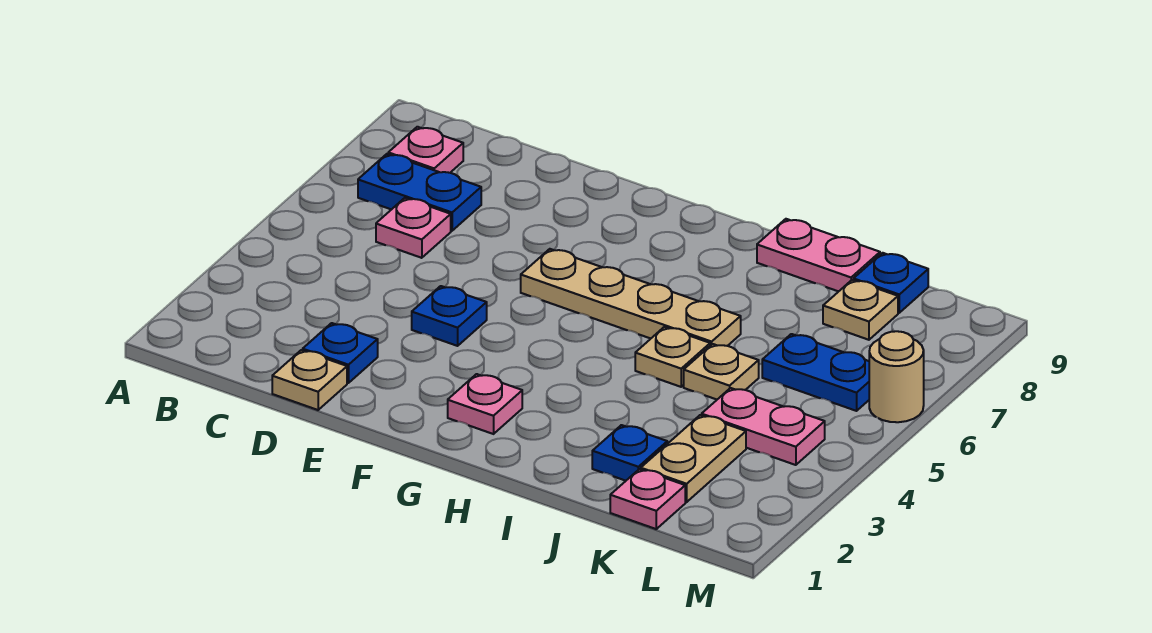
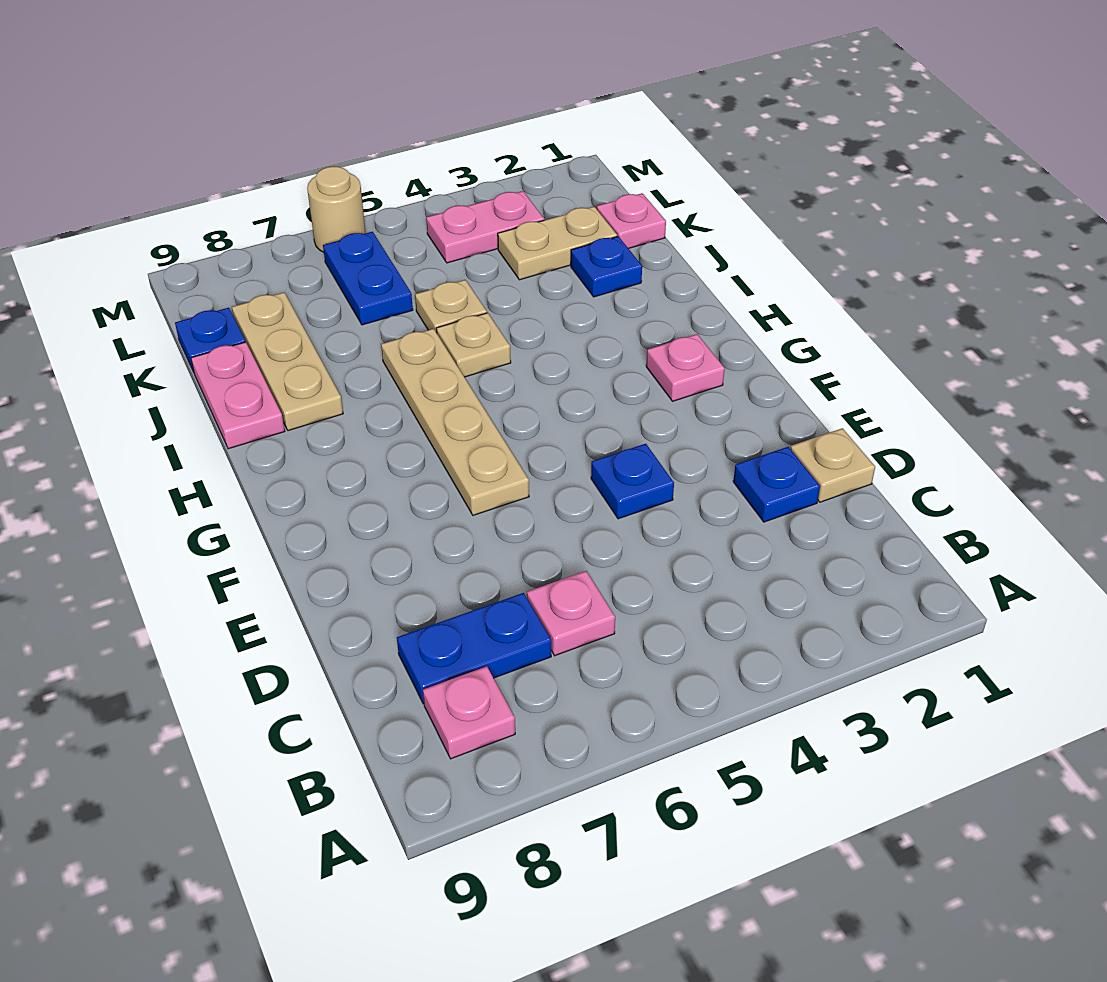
blue plate B7:C7 level 1 -> blue plate C7:C8 level 1
pink plate K4:L4 level 1 -> pink plate L3:L4 level 1
tan plate K8 level 1 -> tan plate I8:K8 level 1

